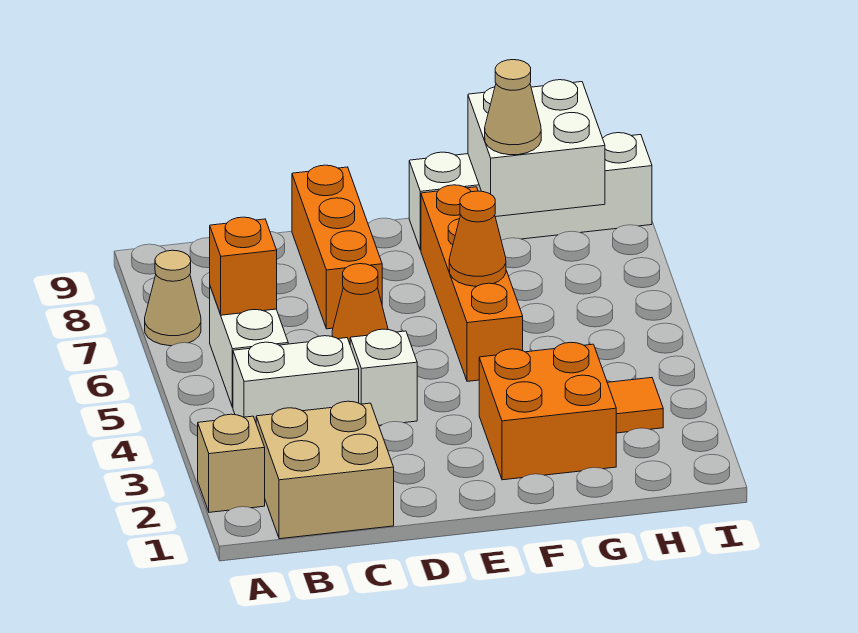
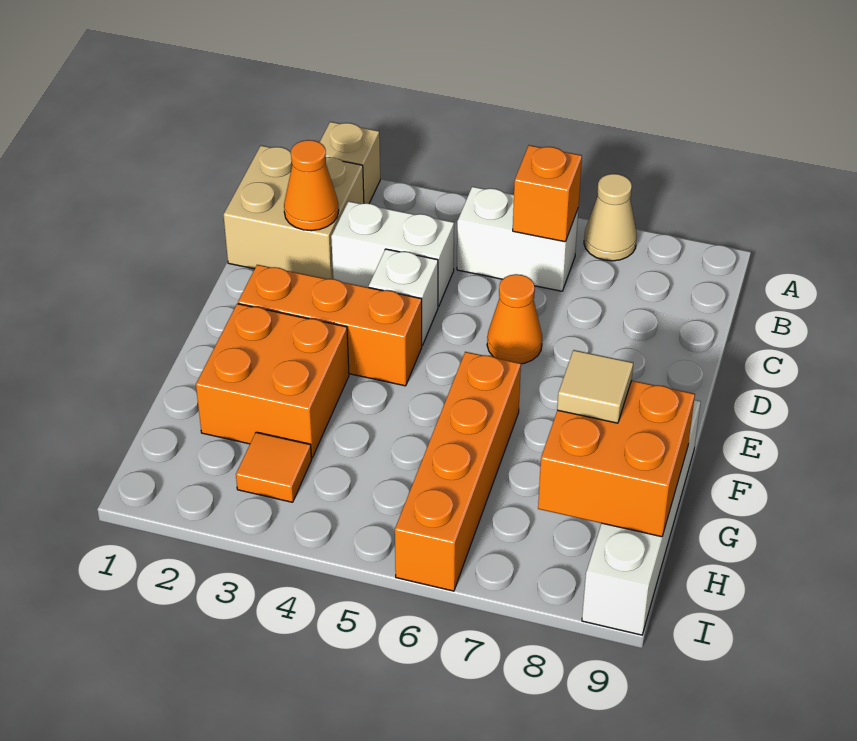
white brick B4:C4 level 1 -> white brick C3:C4 level 1
orange brick D7:D9 level 1 -> orange brick E2:E4 level 1
orange brick F5:F8 level 1 -> orange brick F6:I6 level 1
orange cone F6 level 2 -> orange cone C2 level 2
white brick G8:H9 level 2 -> orange brick G8:H9 level 2
tan cone G8 level 3 -> tan tile G8 level 3

